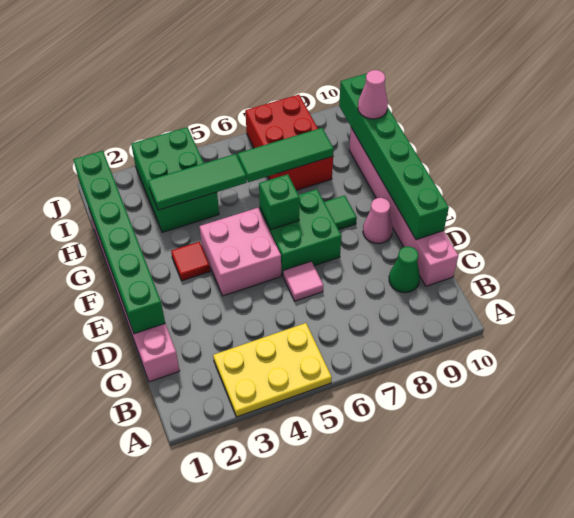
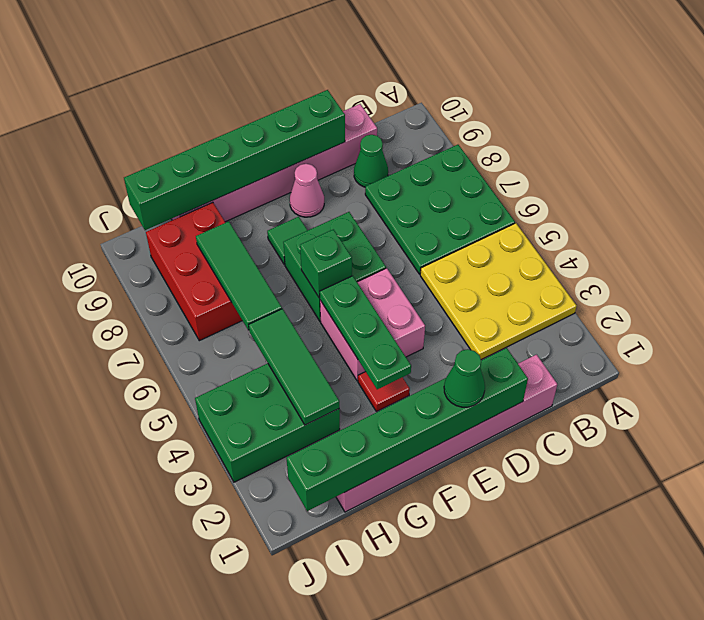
yellow plate A3:B5 level 1 -> yellow plate A3:C5 level 1
none -> green plate A6:C8 level 1
pink tile D6 level 1 -> none
none -> green cone E1 level 3
none -> green plate F3:F5 level 2
red brick H7:J8 level 1 -> red brick H7:I9 level 1
pink cone H10 level 3 -> none

